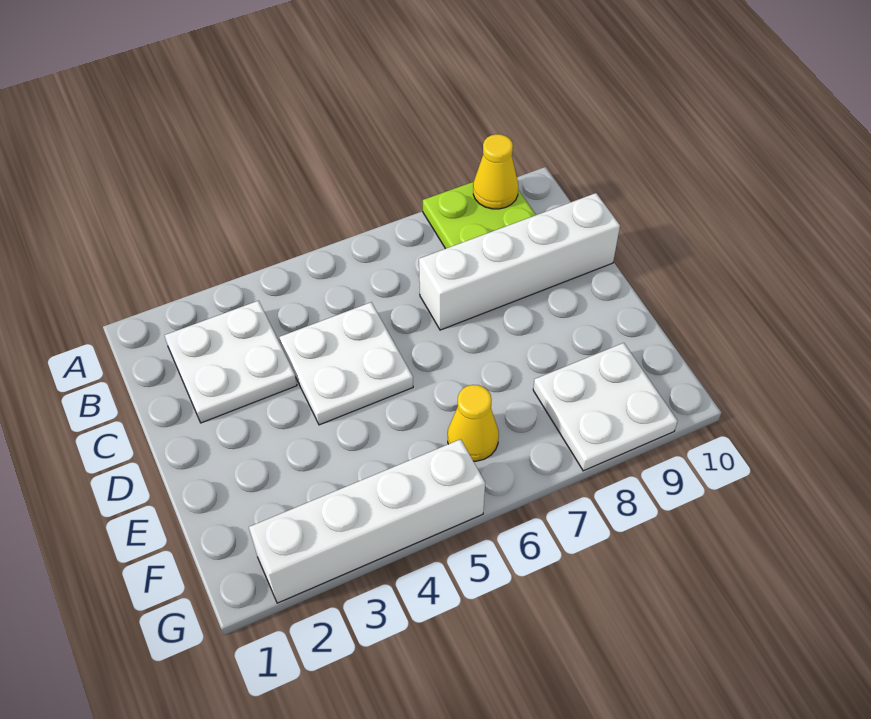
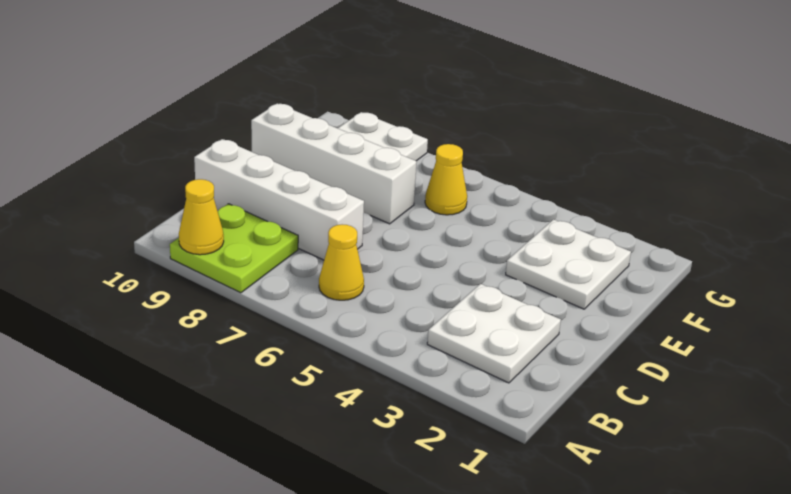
none -> yellow cone B6 level 1
white plate C4:D5 level 1 -> white plate E2:F3 level 1
white brick G2:G5 level 1 -> white brick E7:E10 level 1

